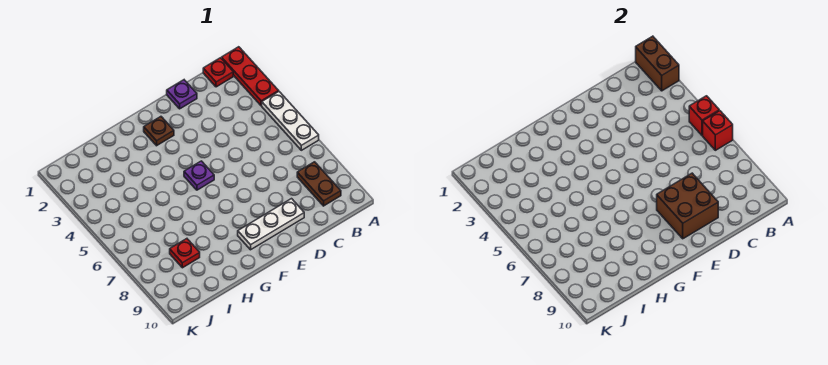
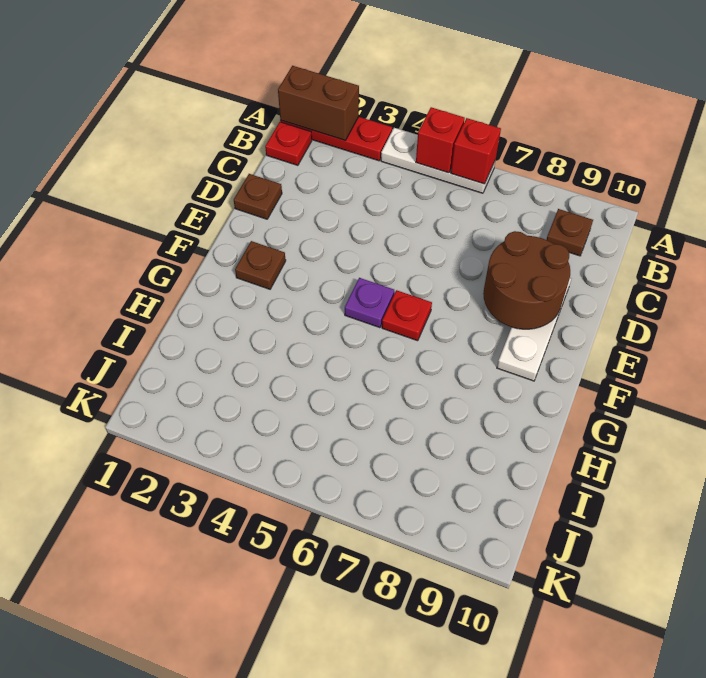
brown plate B8:B9 level 1 -> brown plate B9 level 1
purple plate D1 level 1 -> brown plate D1 level 1
brown brick D8:E9 level 2 -> brown round brick D8:E9 level 2
red plate I8 level 1 -> red plate F6 level 1

